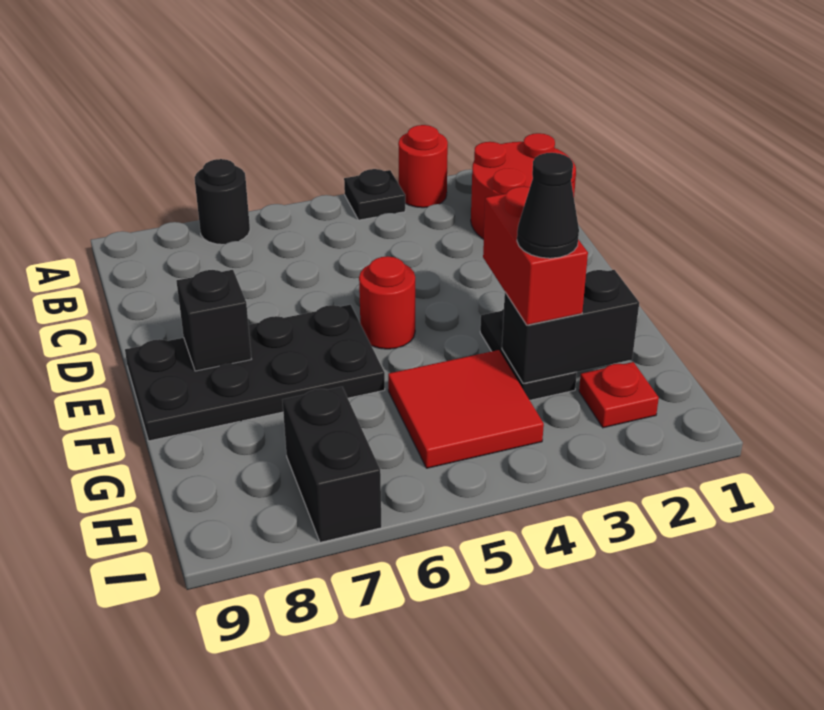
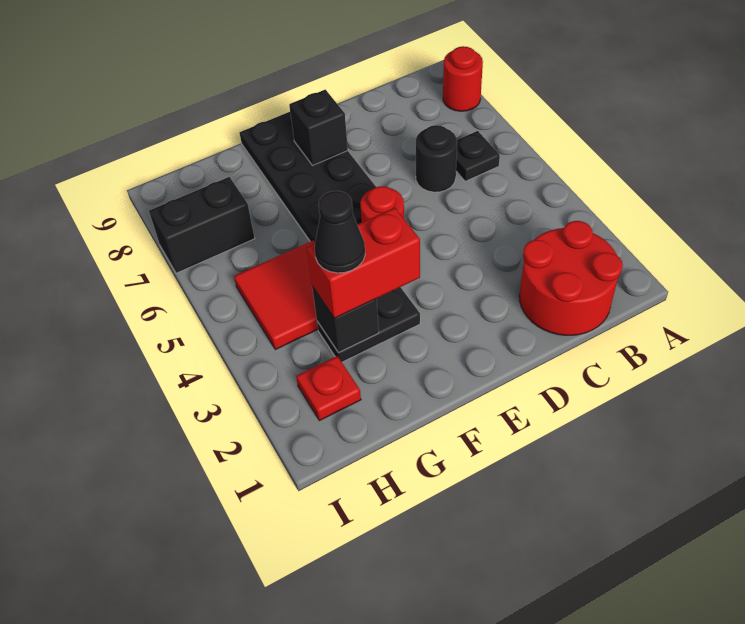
red round brick A3 level 1 -> red round brick A8 level 1
black plate A4 level 1 -> black plate B6 level 1
black round brick A7 level 1 -> black round brick C6 level 1
black brick G2:G3 level 2 -> black brick G3 level 2

